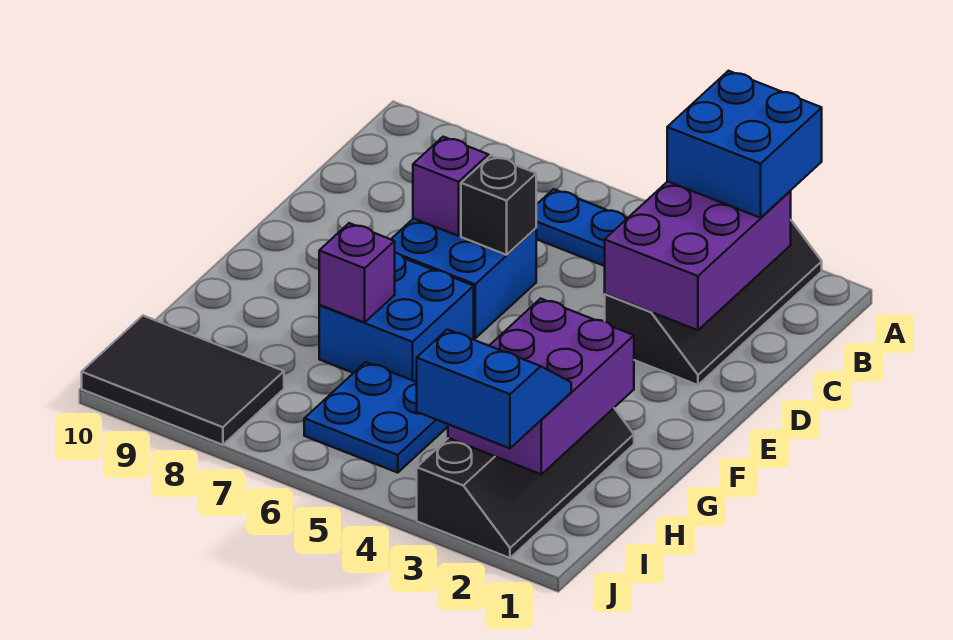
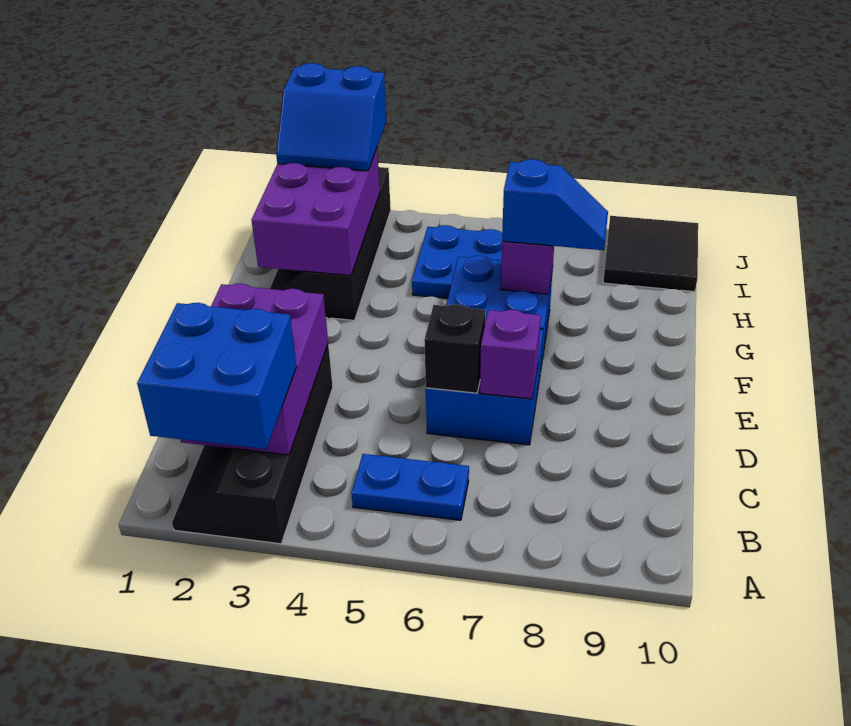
none -> blue slope G7:G8 level 3 top 7
black tile I8:J10 level 1 -> black tile I9:J10 level 1

